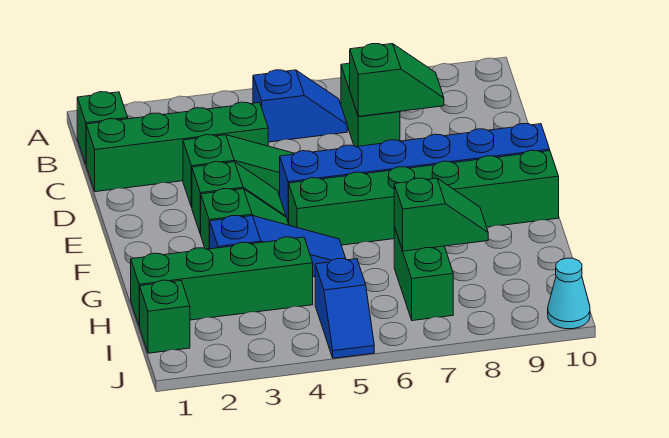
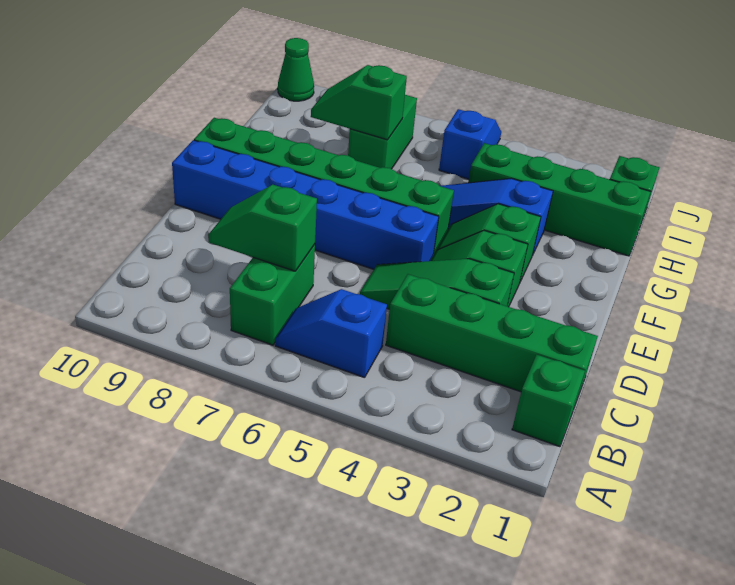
cyan cone J10 level 1 -> green cone J10 level 1

